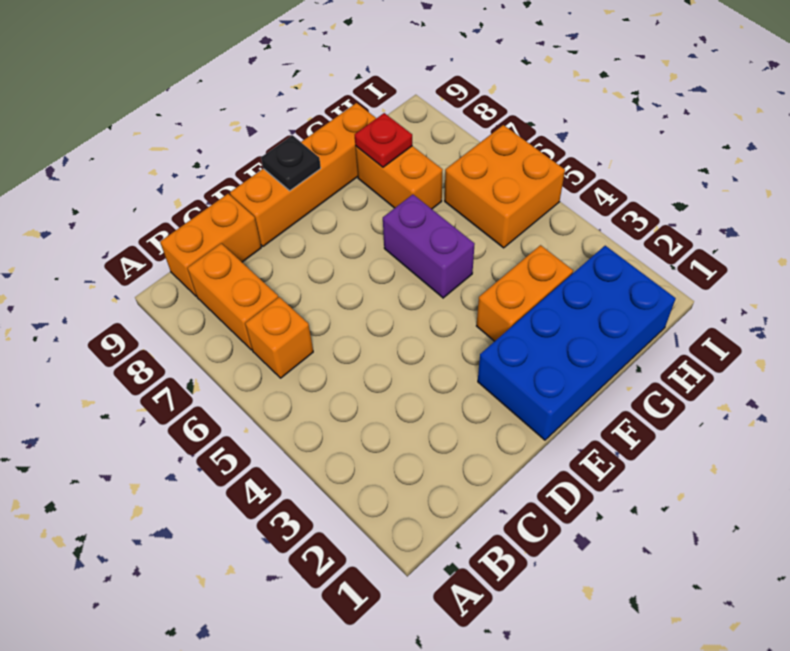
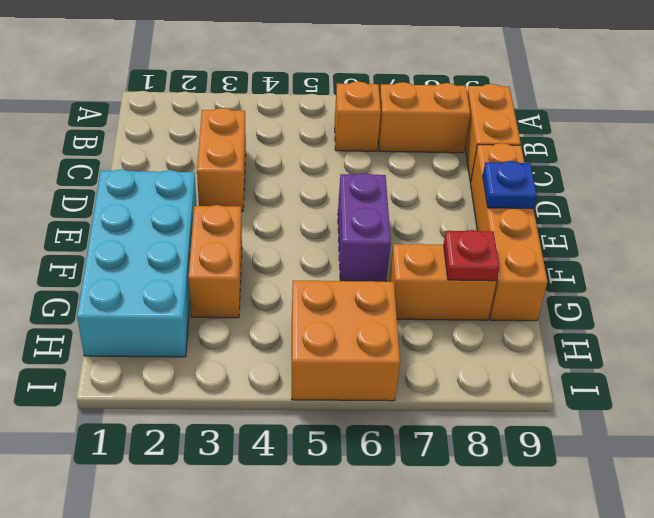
none -> orange brick C3:D3 level 1
blue brick E1:H2 level 1 -> cyan brick E1:H2 level 1
black plate E9 level 2 -> blue plate E9 level 2
purple brick F5:F6 level 1 -> purple brick E6:F6 level 1

